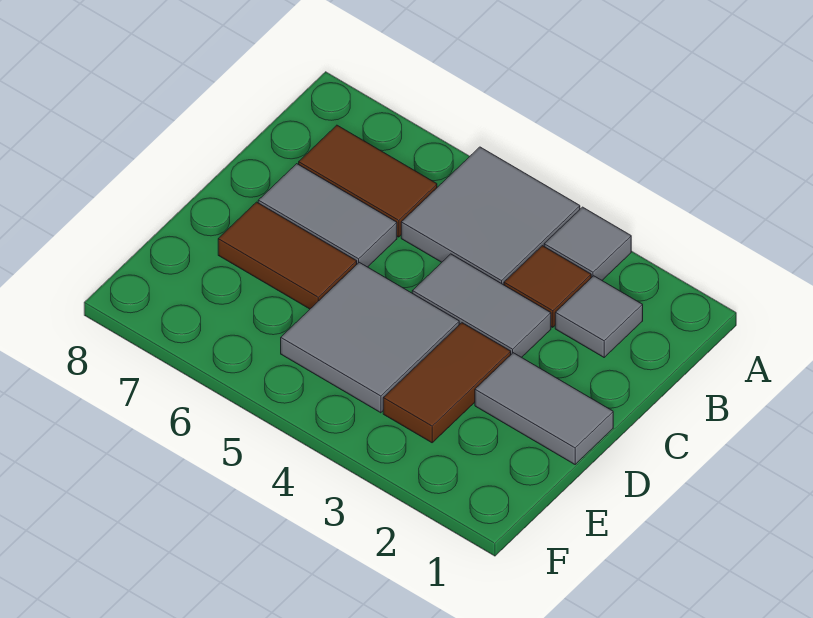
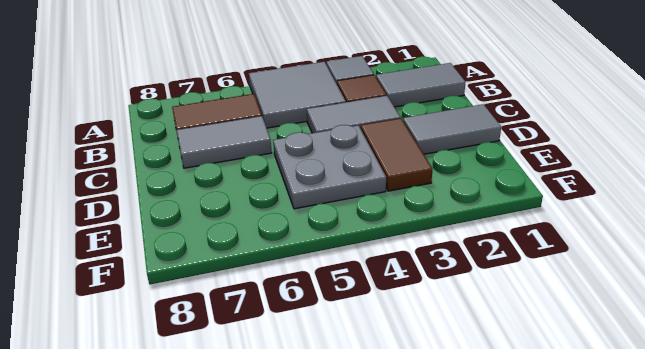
grey tile B2 level 1 -> grey tile B1:B2 level 1
grey tile D4:E5 level 1 -> grey plate D4:E5 level 1
brown tile D6:D7 level 1 -> none

